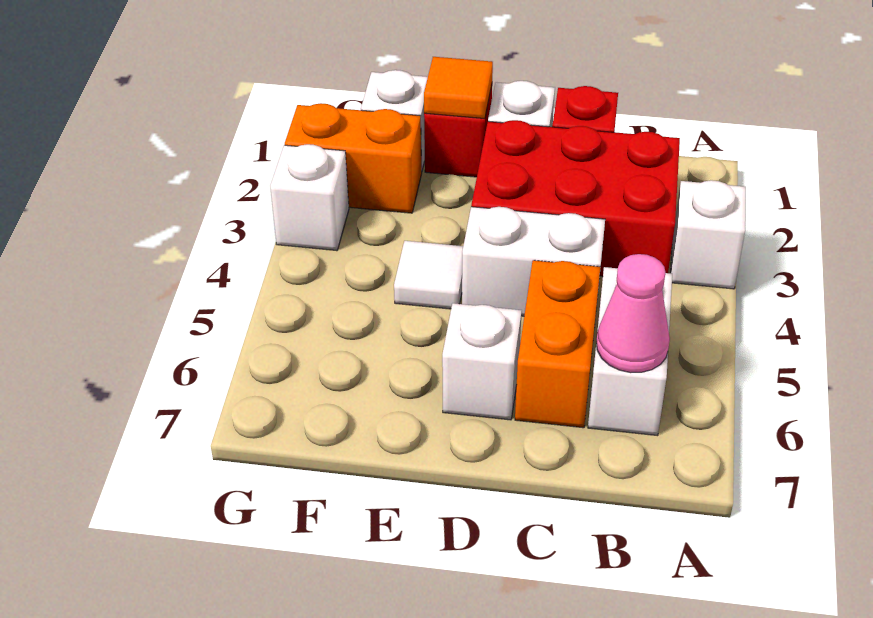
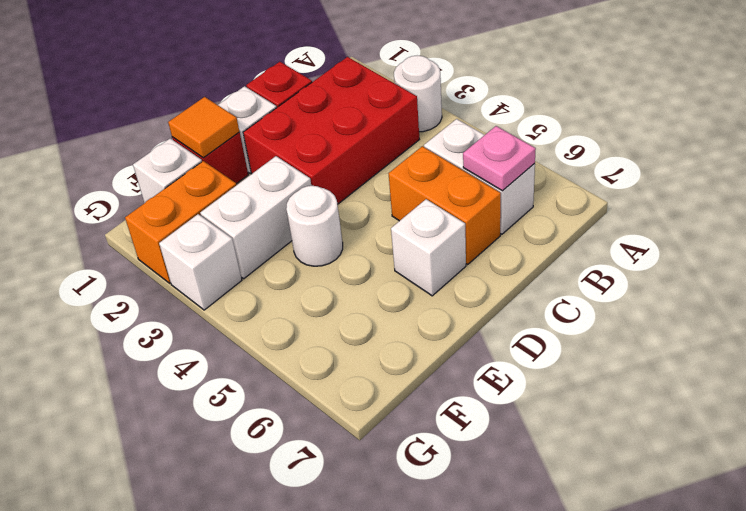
white brick A3 level 1 -> white round brick A3 level 1
pink cone B6 level 2 -> pink plate B6 level 2
white brick C4:D4 level 1 -> white brick E3:F3 level 1
white tile E4 level 1 -> white round brick E4 level 1

